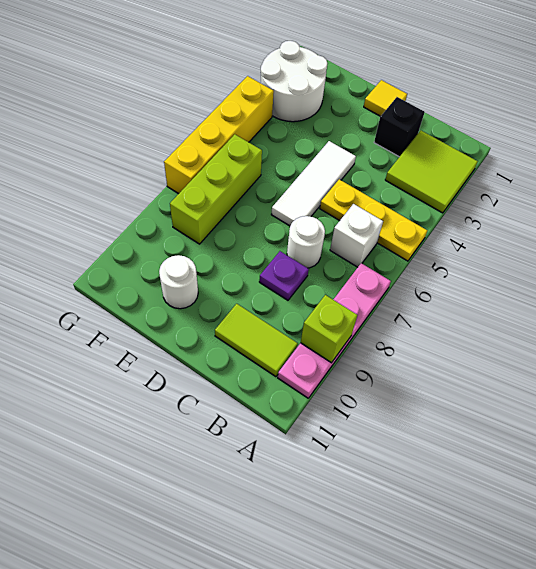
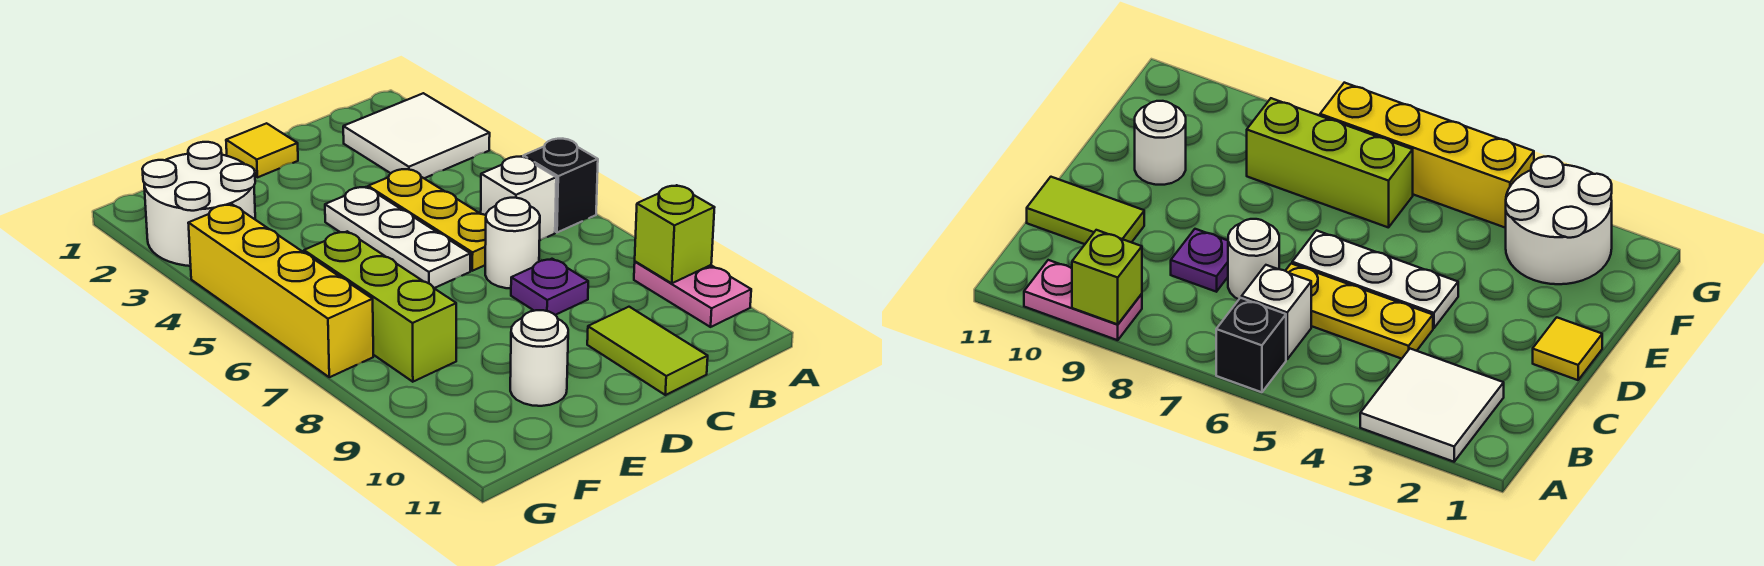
lime tile A2:B3 level 1 -> white tile A2:B3 level 1
yellow plate A5:C5 level 1 -> yellow plate C4:C6 level 1
pink plate A7:A10 level 1 -> pink plate A9:A10 level 1
lime tile B10:C10 level 1 -> lime tile C10:C11 level 1
black brick C2 level 1 -> black brick A6 level 1
white tile D4:D6 level 1 -> white plate D4:D6 level 1

